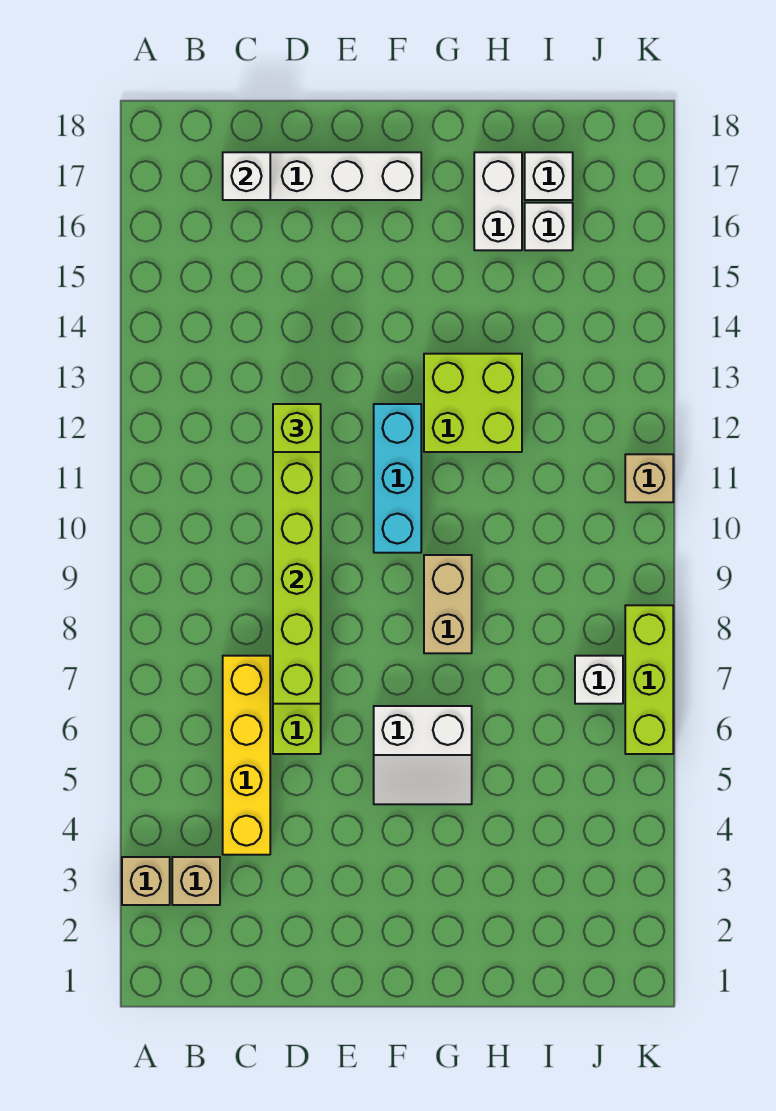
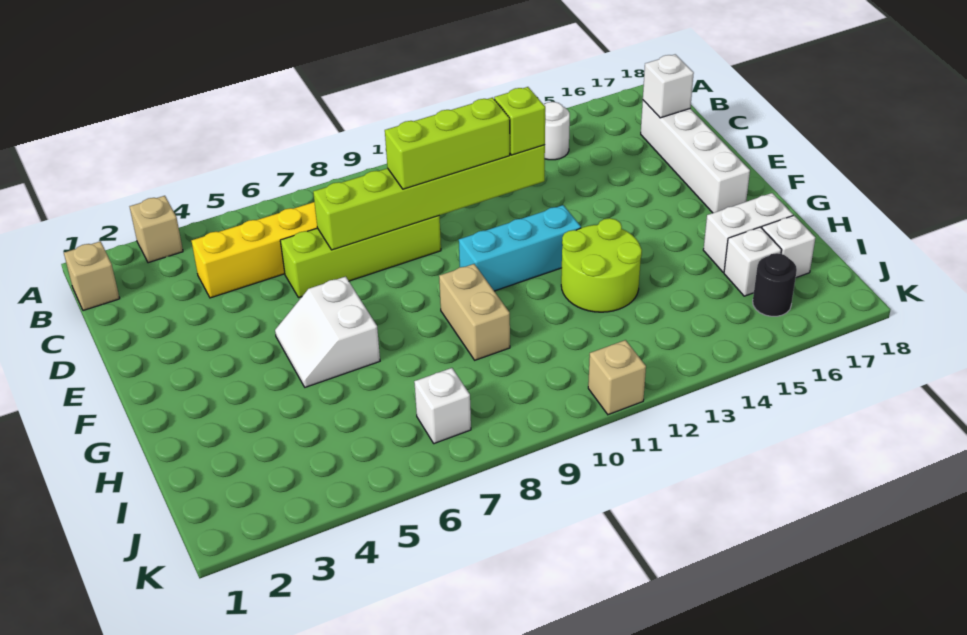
tan brick B3 level 1 -> tan brick B1 level 1
none -> white round brick B14 level 1
tan brick G8:G9 level 1 -> tan brick G9:H9 level 1
lime brick G12:H13 level 1 -> lime round brick G12:H13 level 1
none -> black round brick J16 level 1
lime brick K6:K8 level 1 -> lime brick D9:D11 level 3

